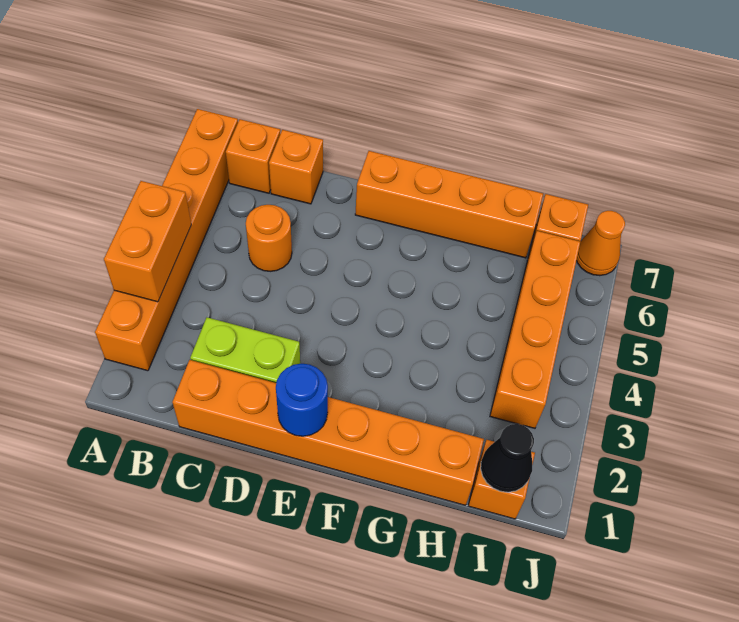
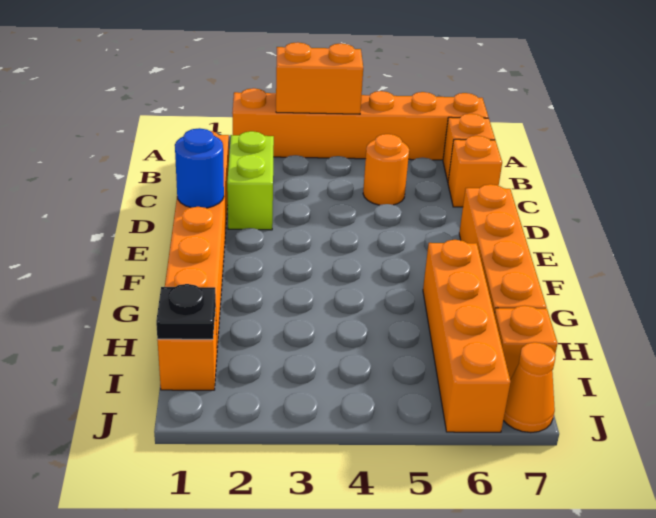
black cone I1 level 2 -> black plate I1 level 2
orange brick I3:I6 level 1 -> orange brick G6:J6 level 1

